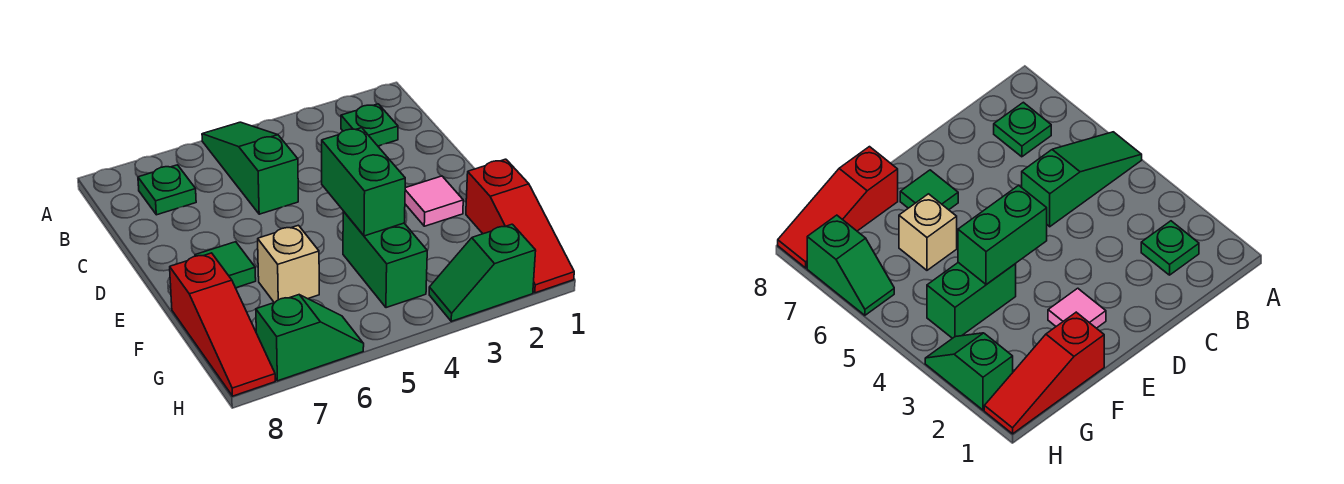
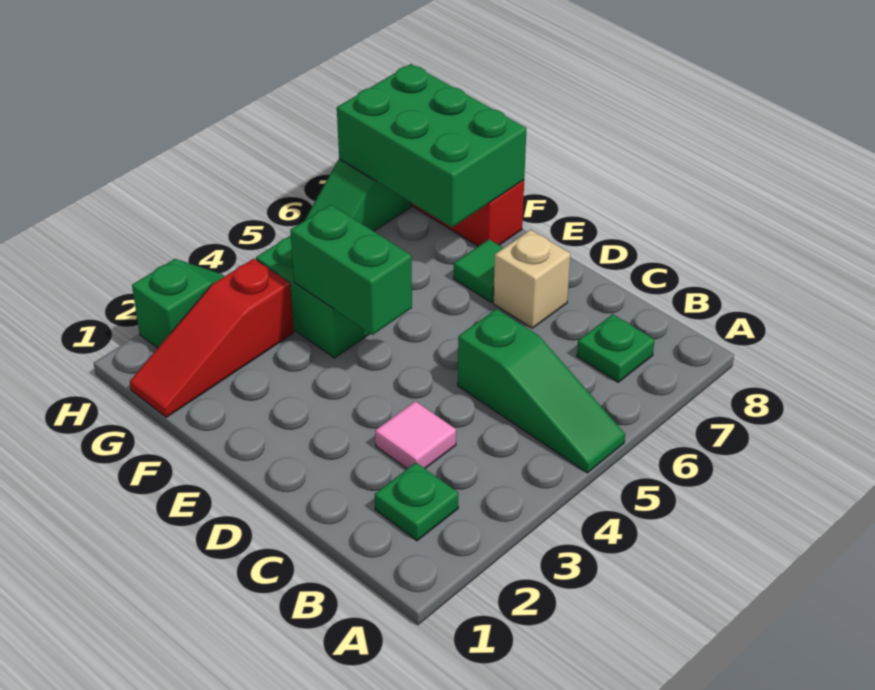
pink tile E2 level 1 -> pink tile C3 level 1
red slope F1:H1 level 1 top F -> red slope G1:G3 level 1 top 3
tan brick F6 level 1 -> tan brick D7 level 1
none -> green brick F7:H8 level 2

